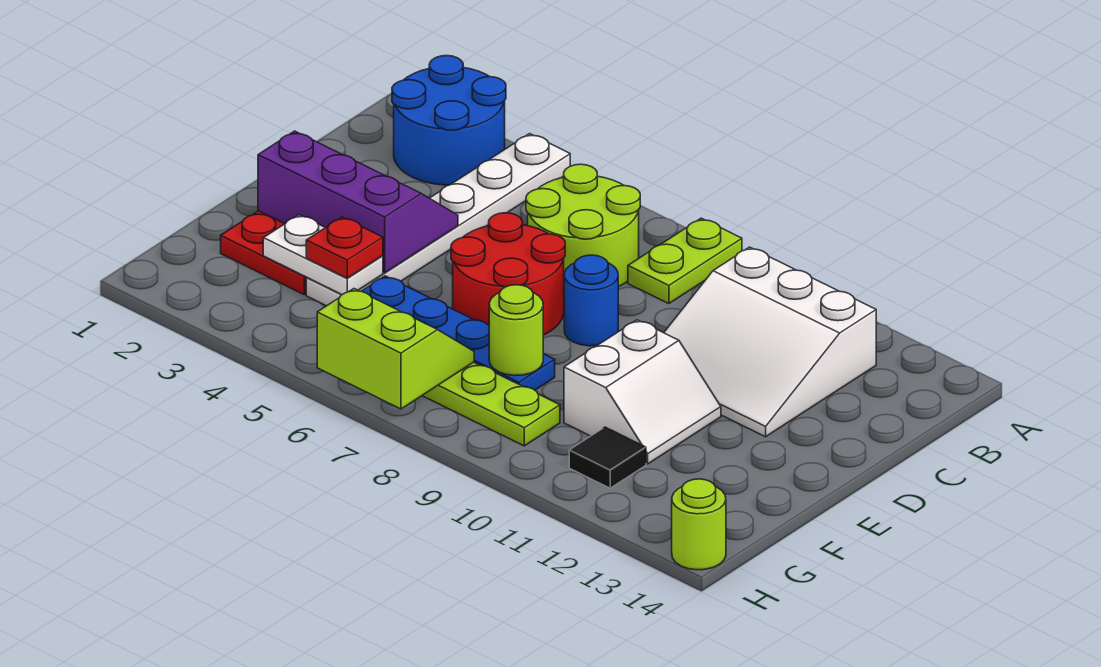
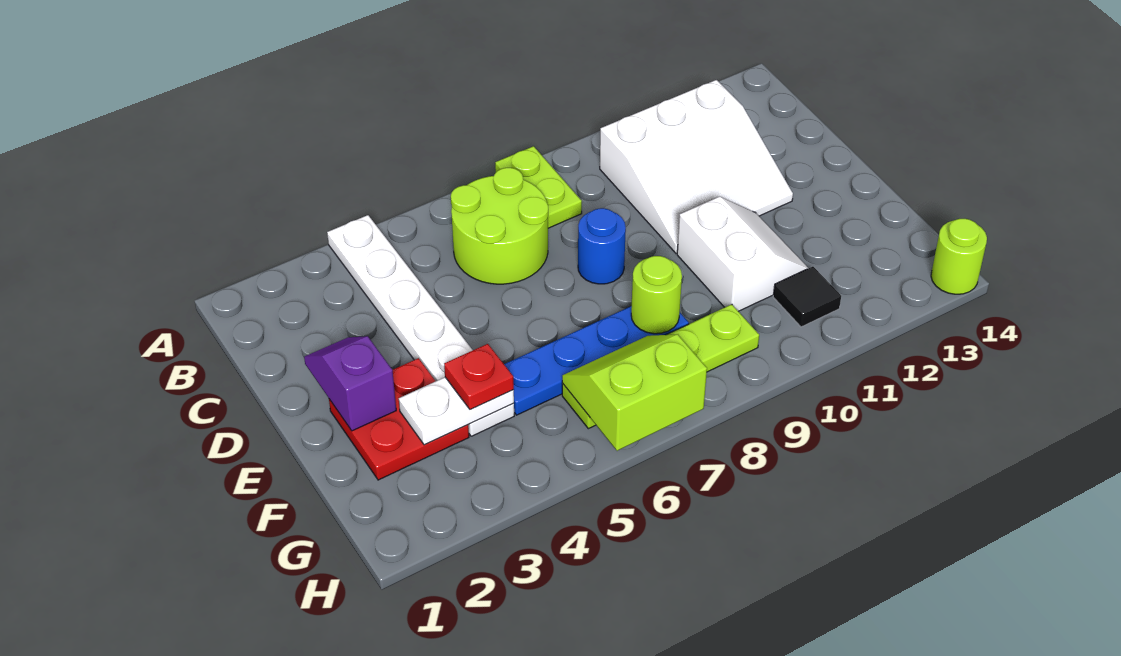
blue round brick A2:B3 level 1 -> none
purple slope D2:E4 level 2 top E -> purple slope D2:E2 level 2 top E
red round brick D6:E7 level 1 -> none

